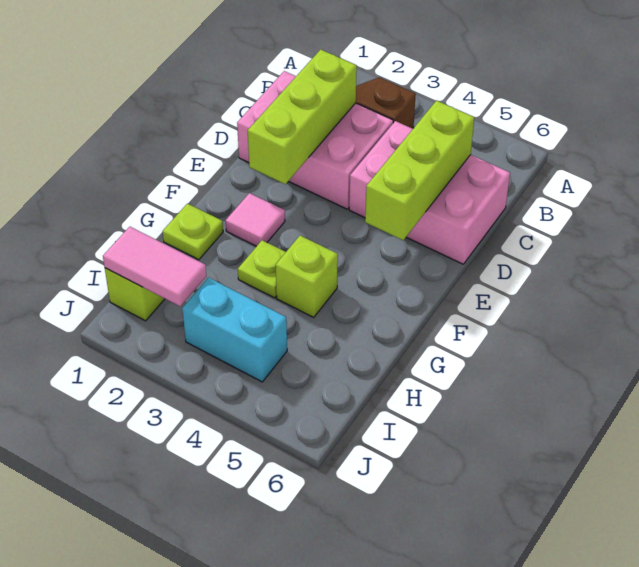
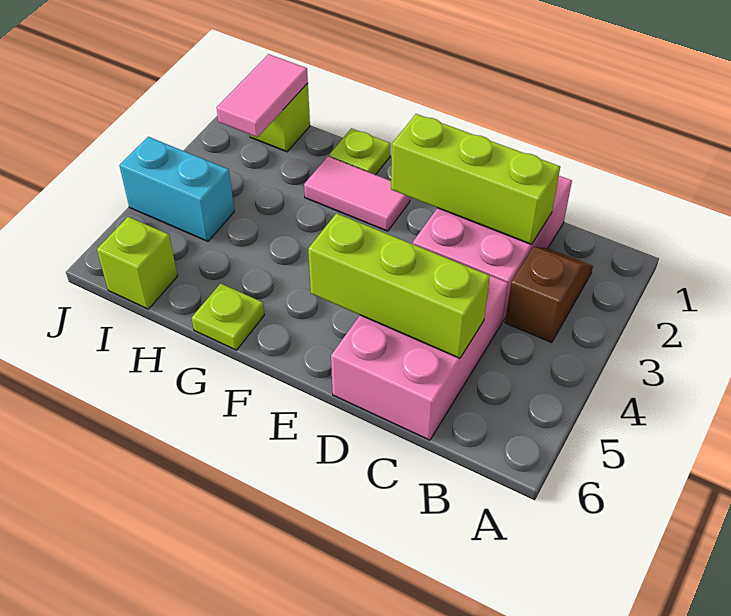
pink tile F2 level 1 -> pink tile F2:G2 level 1
lime plate G3 level 1 -> lime plate G6 level 1
lime brick G4 level 1 -> lime brick I6 level 1
cyan brick I3:I4 level 1 -> cyan brick I4:J4 level 1

